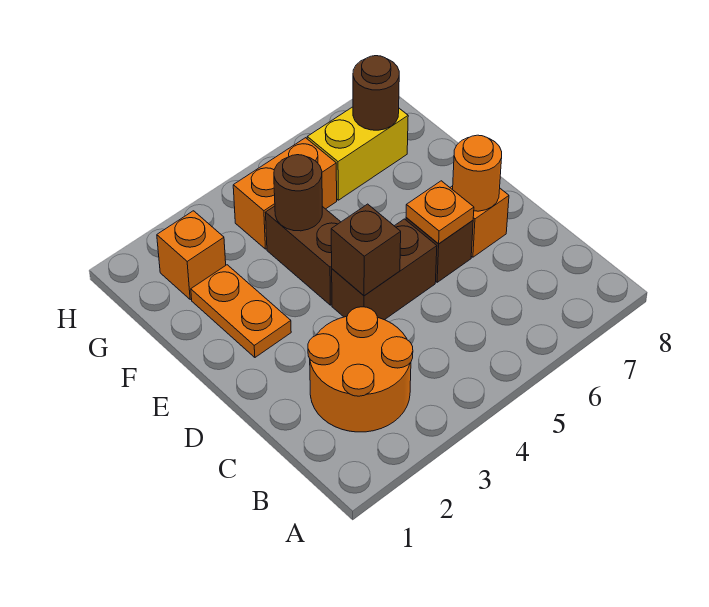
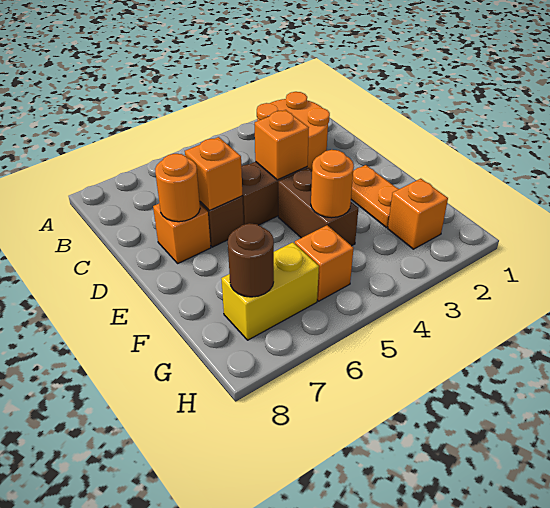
brown brick D4 level 2 -> orange brick D4 level 2
orange plate D6 level 2 -> orange brick D6 level 2
brown round brick F4 level 2 -> orange round brick F4 level 2
orange brick G4:G5 level 1 -> orange brick G5 level 1

